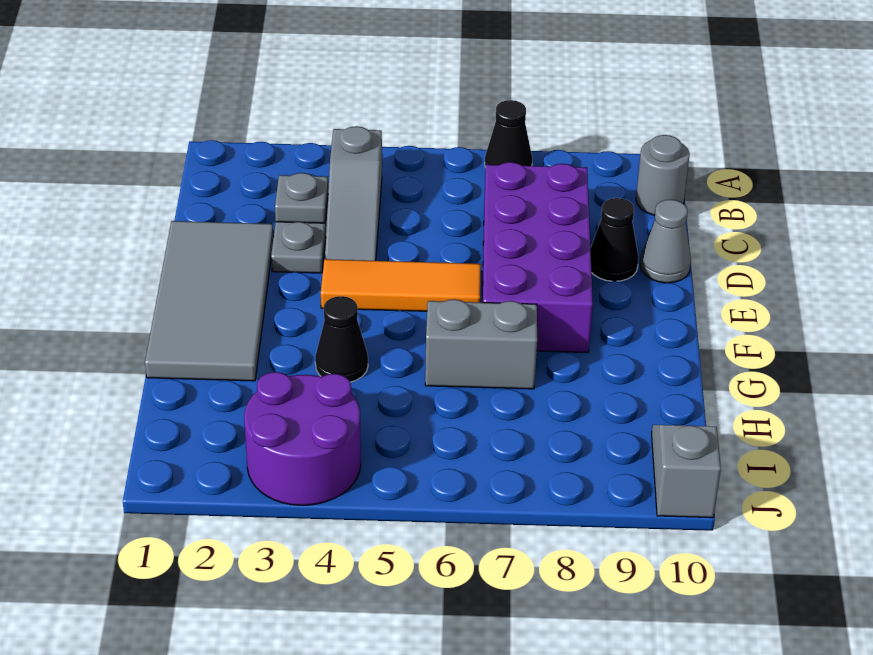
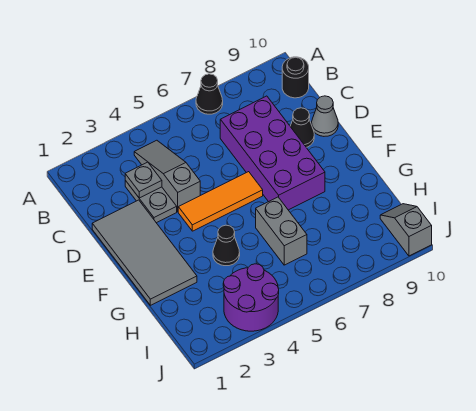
grey slope B4:D4 level 1 top B -> grey slope B4:D4 level 1 top D
grey round brick B10 level 1 -> black round brick B10 level 1
grey brick G6:G7 level 1 -> grey brick G6:H6 level 1

